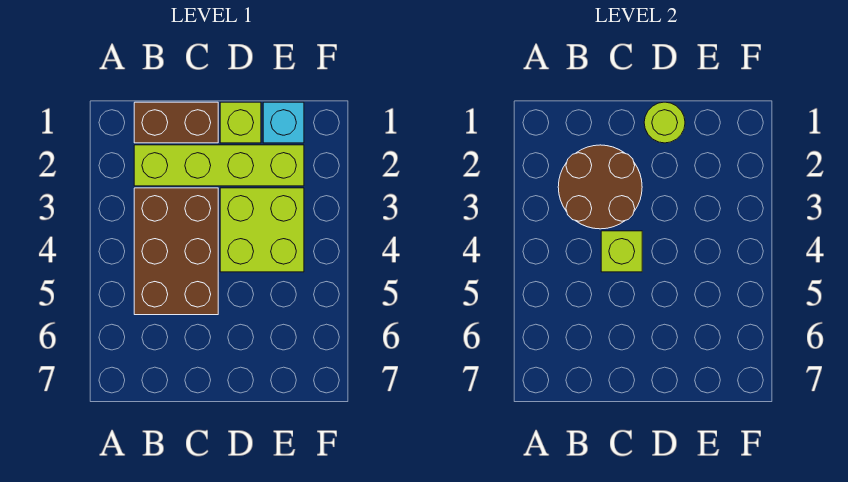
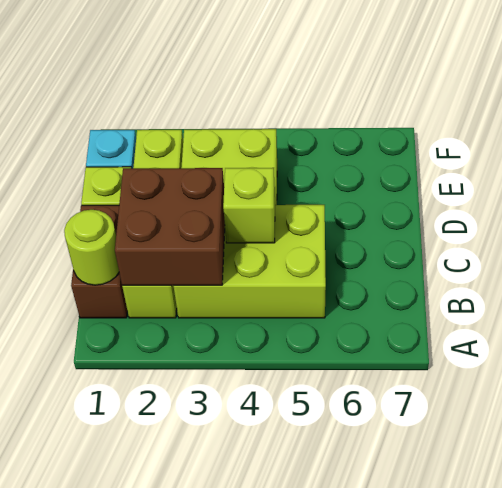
brown round brick B2:C3 level 2 -> brown brick B2:C3 level 2
brown brick B3:C5 level 1 -> lime brick B3:C5 level 1
lime round brick D1 level 2 -> lime round brick B1 level 2

